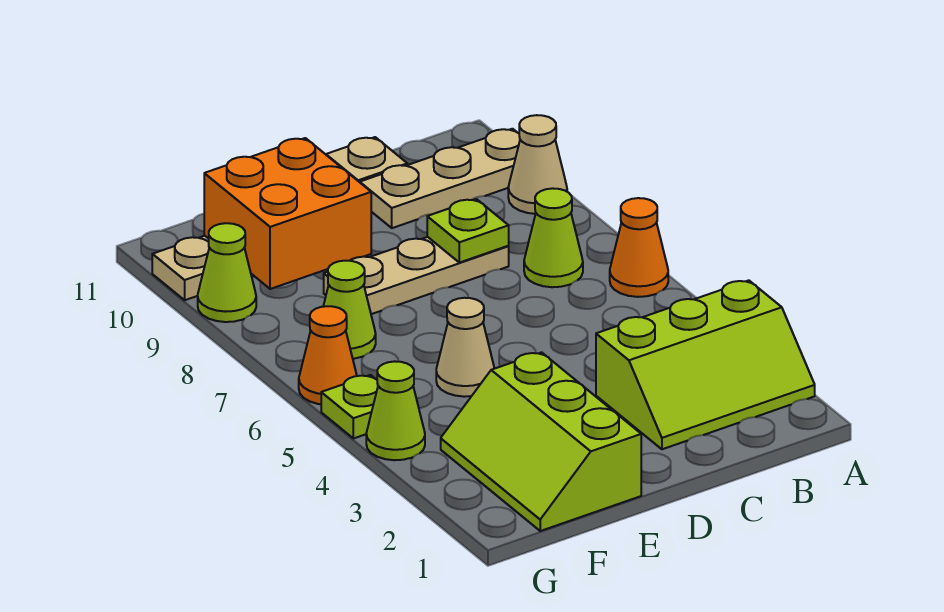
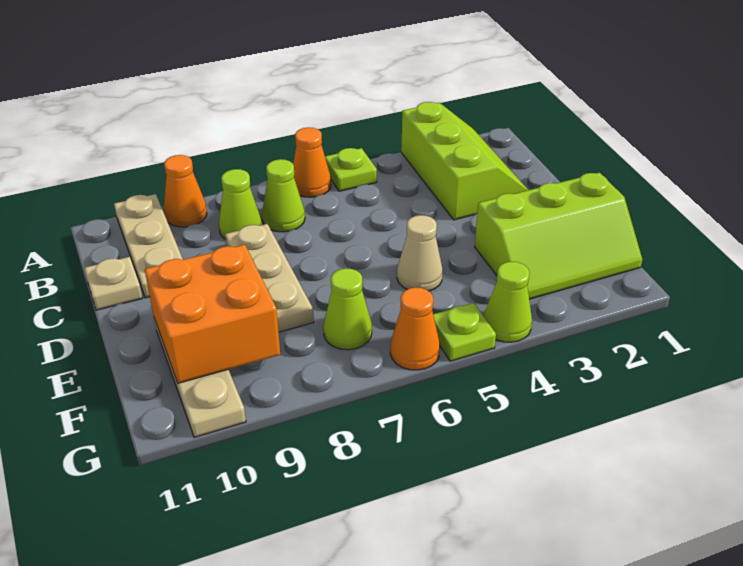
tan cone A9 level 1 -> orange cone A9 level 1
lime plate C8 level 2 -> lime plate A5 level 1
lime cone G9 level 1 -> lime cone B8 level 1

